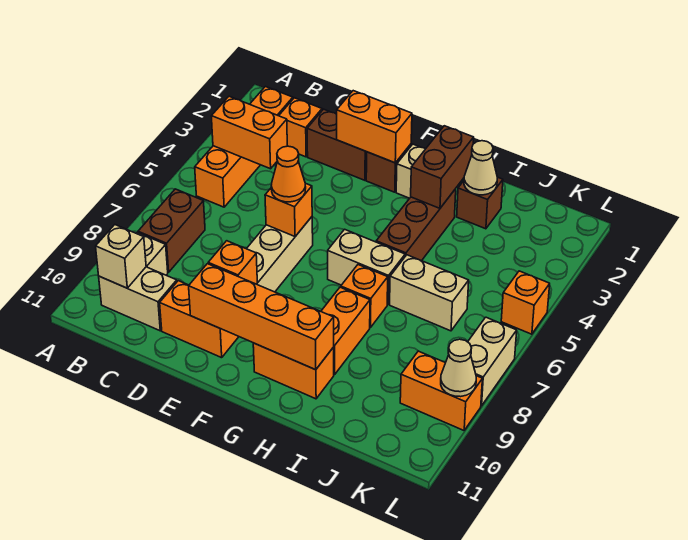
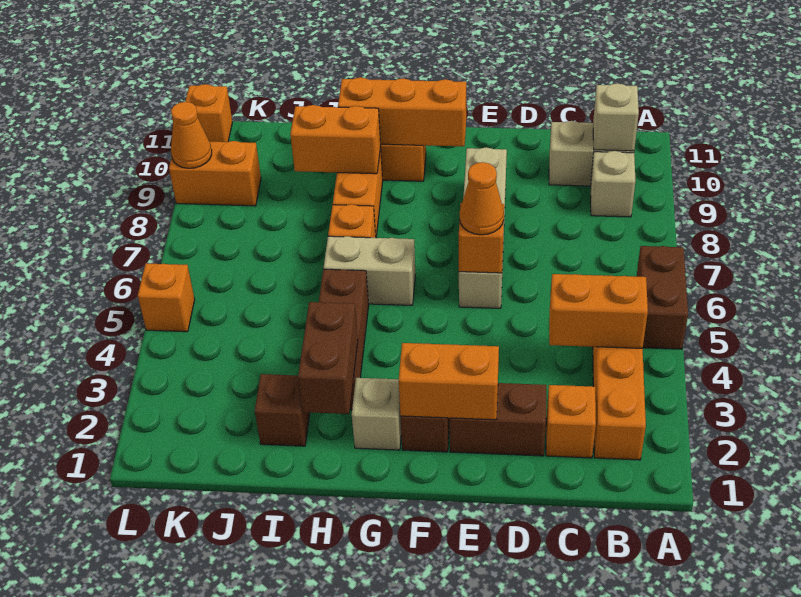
brown brick B7:B8 level 1 -> brown brick A5:A6 level 1
orange brick D10:E10 level 1 -> orange brick H9:I9 level 2
orange brick E9 level 2 -> orange brick L11 level 1
orange brick E10:H10 level 2 -> orange brick F10:H10 level 2
tan cone I2 level 2 -> none
tan brick I6:J6 level 1 -> none
tan brick L7:L8 level 1 -> none
tan cone L9 level 2 -> orange cone L9 level 2

